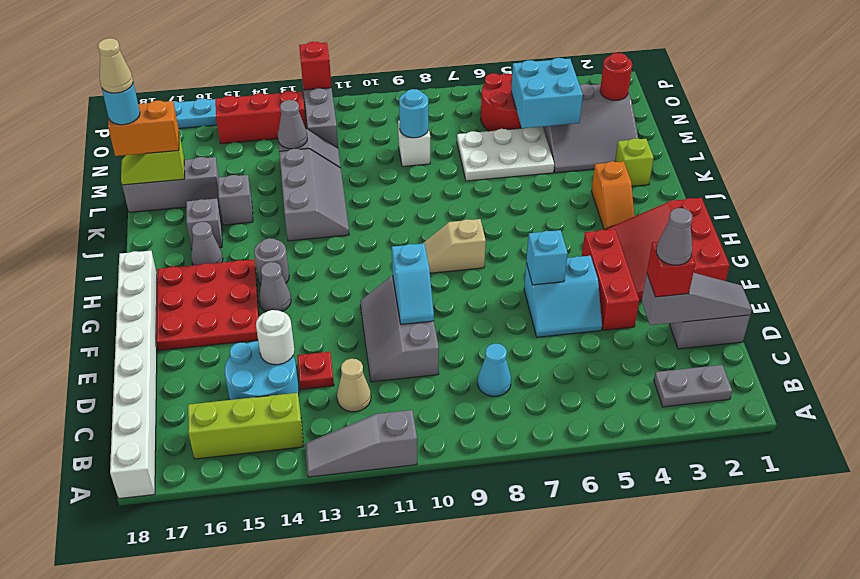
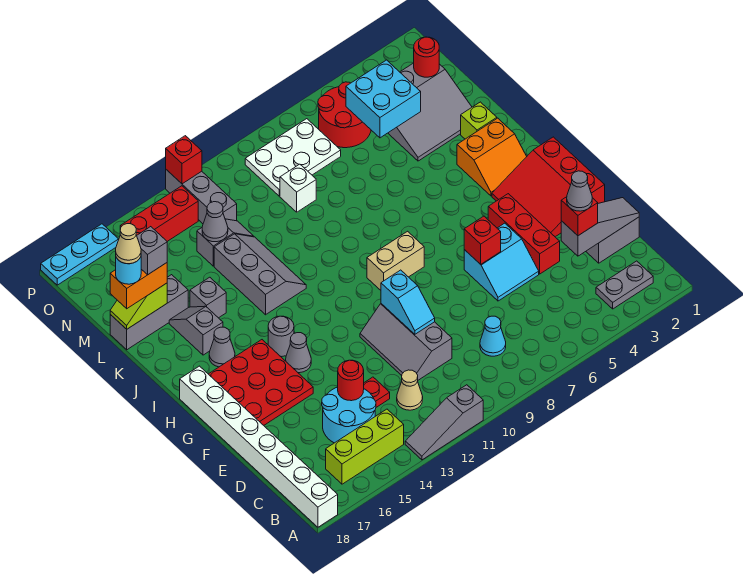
white round brick D14 level 2 -> red round brick D14 level 2
cyan brick F6 level 2 -> red brick F6 level 2
tan slope H8:H9 level 1 top 8 -> tan brick H8:H9 level 1
orange slope I3:J3 level 1 top J -> orange slope I2:J3 level 1 top J
white plate L5:M7 level 1 -> white plate N7:O9 level 1
none -> grey brick L17 level 4
cyan round brick M9 level 2 -> none

